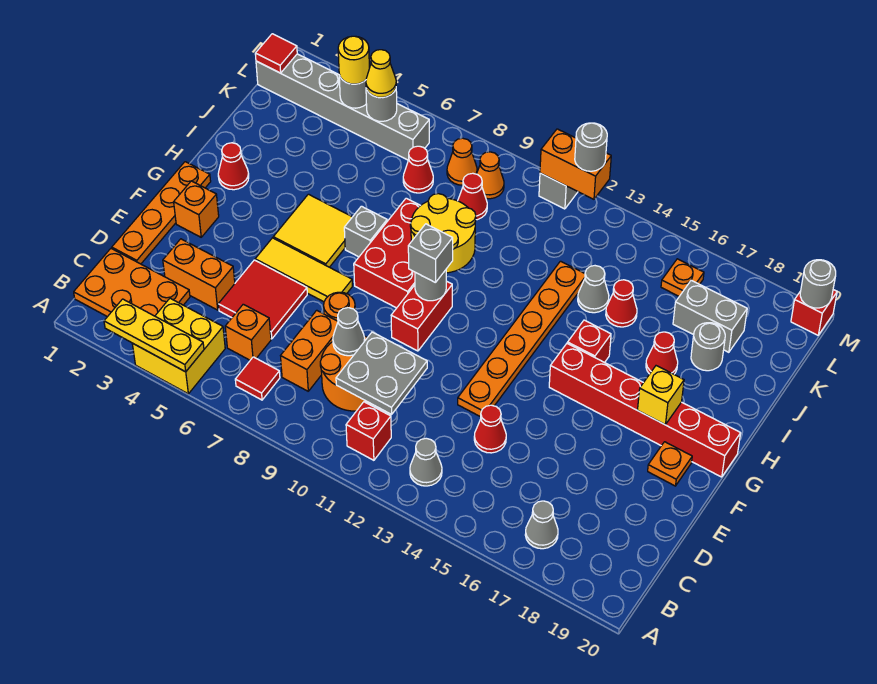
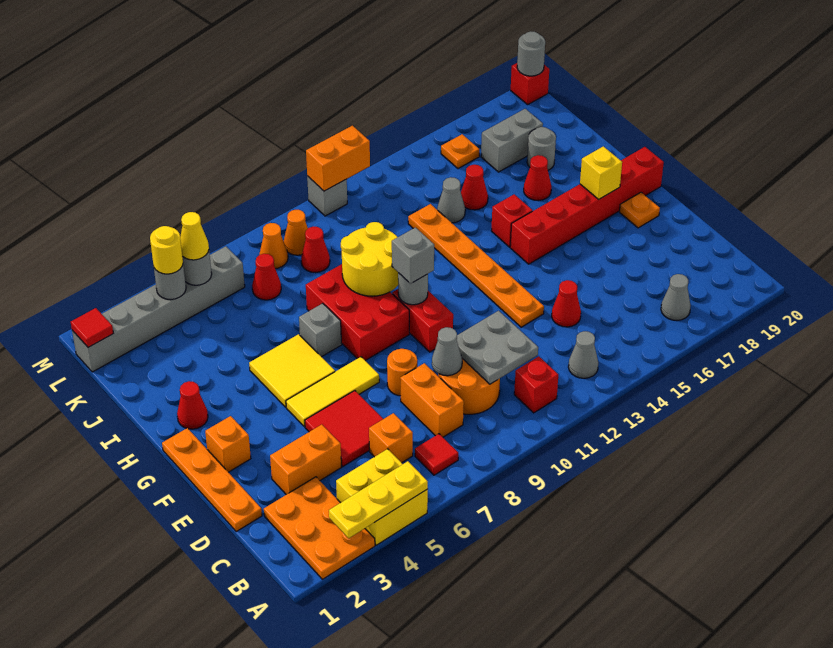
orange plate B1:C3 level 1 -> orange plate A2:C3 level 1
grey round brick M12 level 3 -> none

